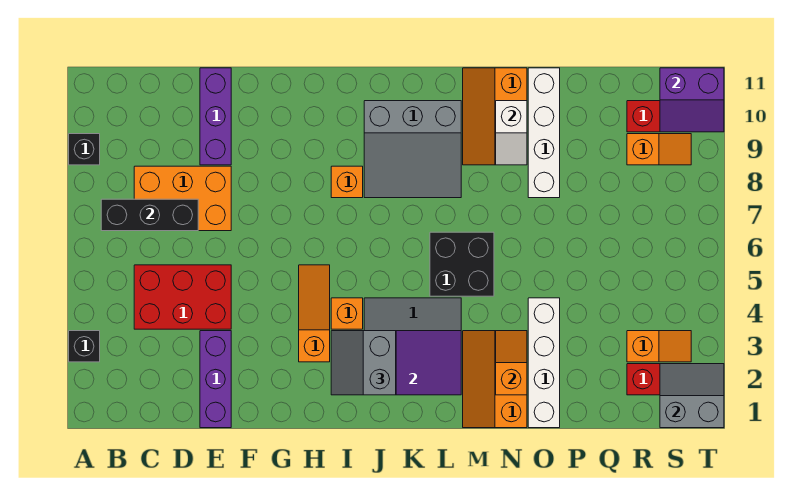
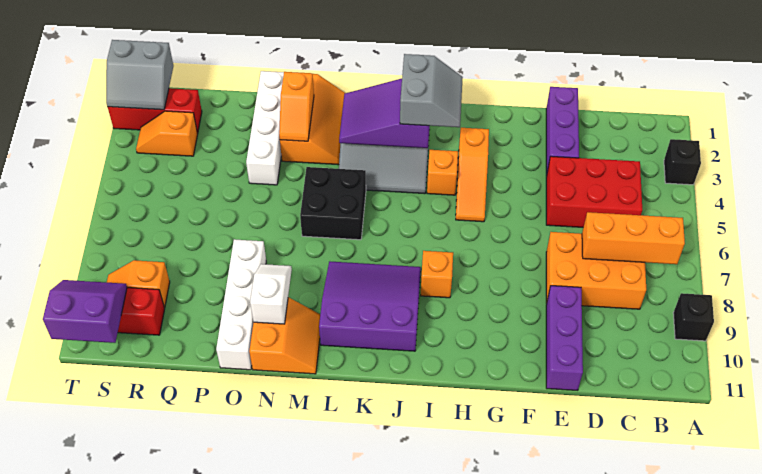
black brick B7:D7 level 2 -> orange brick B7:D7 level 2
grey slope J8:L10 level 1 top 10 -> purple slope J8:L10 level 1 top 10
orange slope M9:N11 level 1 top N -> orange slope M10:N11 level 1 top N

